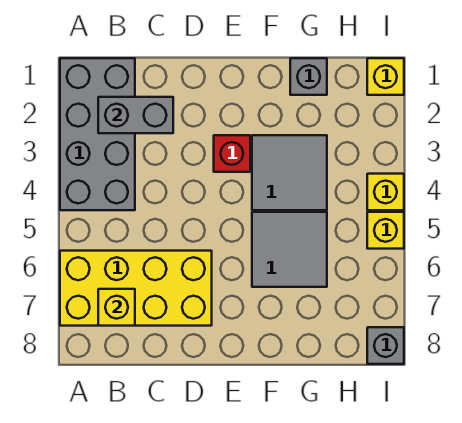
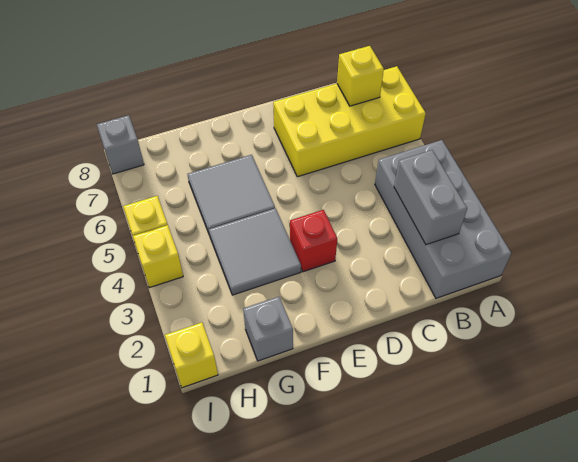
grey brick B2:C2 level 2 -> grey brick B2:B3 level 2

